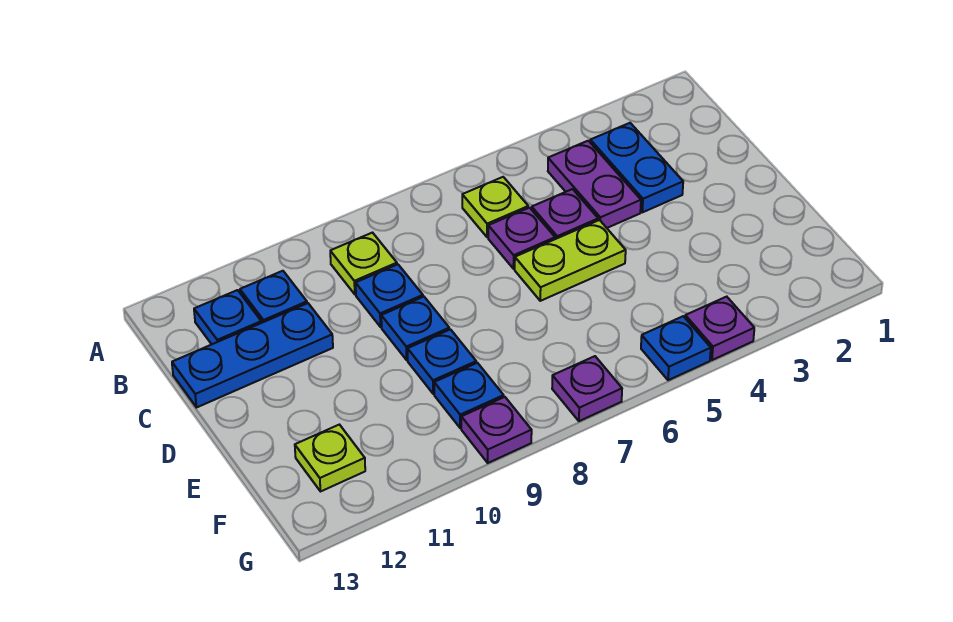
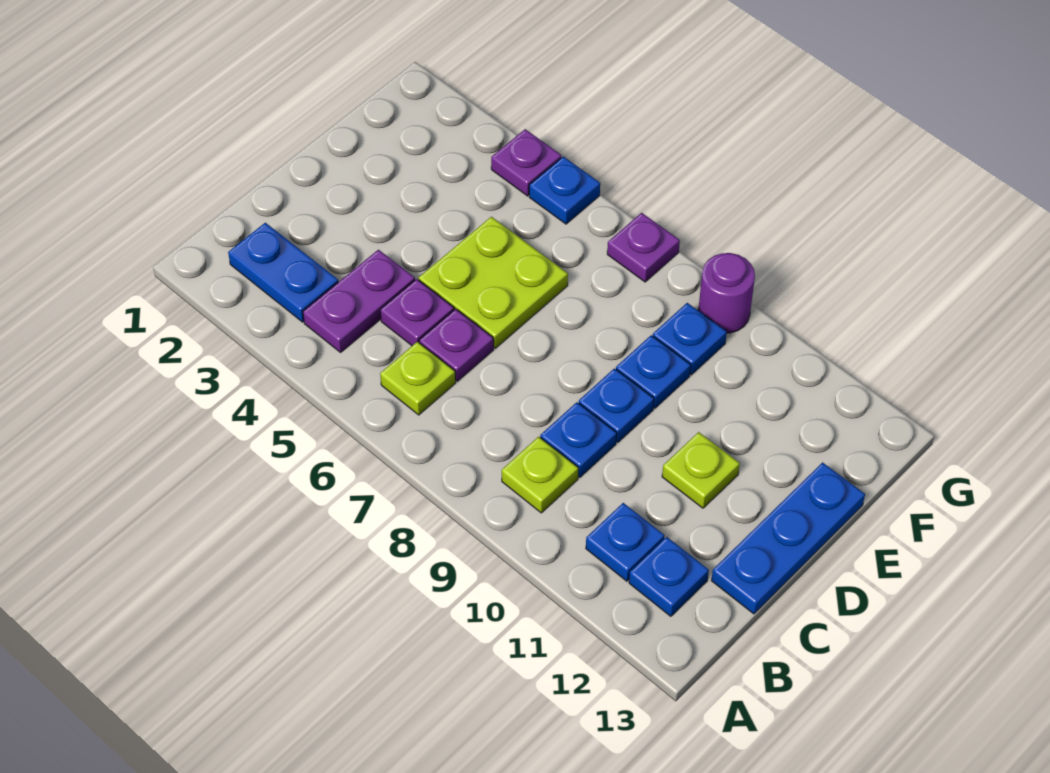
blue plate B3:C3 level 1 -> blue plate B2:B3 level 1
blue plate C11:C13 level 1 -> blue plate C13:E13 level 1
lime plate D5:D6 level 1 -> lime plate D5:E6 level 1
lime plate F12 level 1 -> lime plate D11 level 1
purple plate G9 level 1 -> purple round brick G9 level 1

